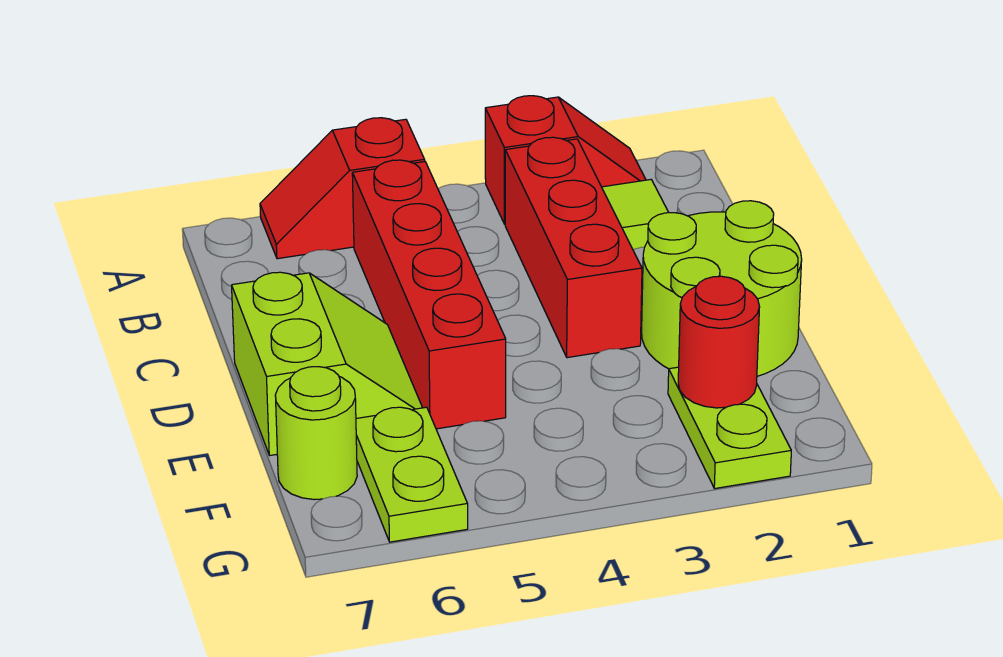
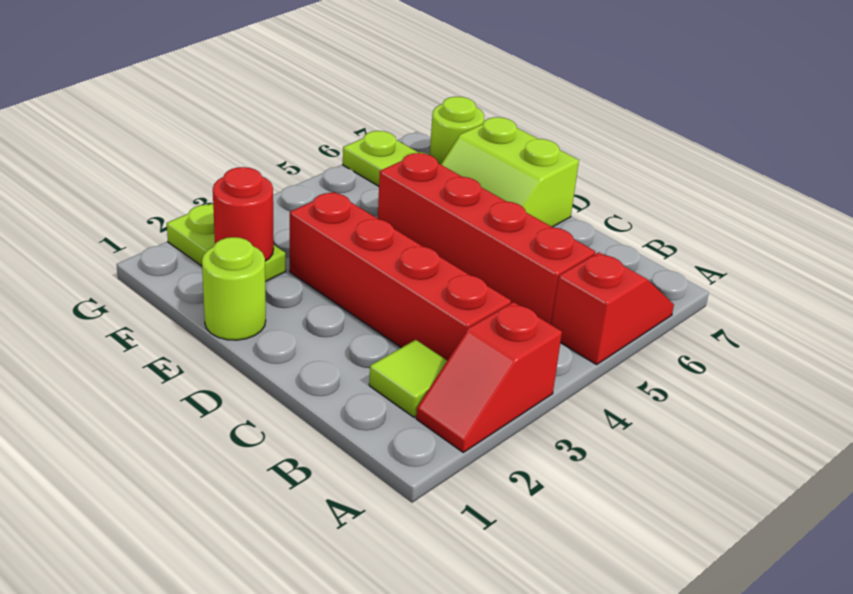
red brick B3:D3 level 1 -> red brick B3:E3 level 1
lime round brick D1:E2 level 1 -> lime round brick E1 level 1

